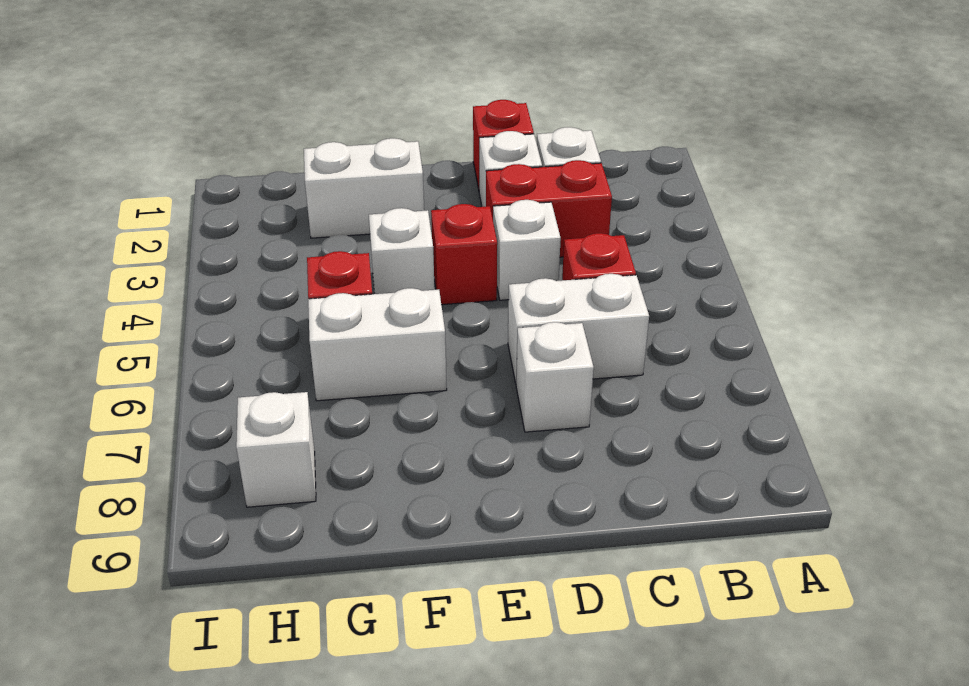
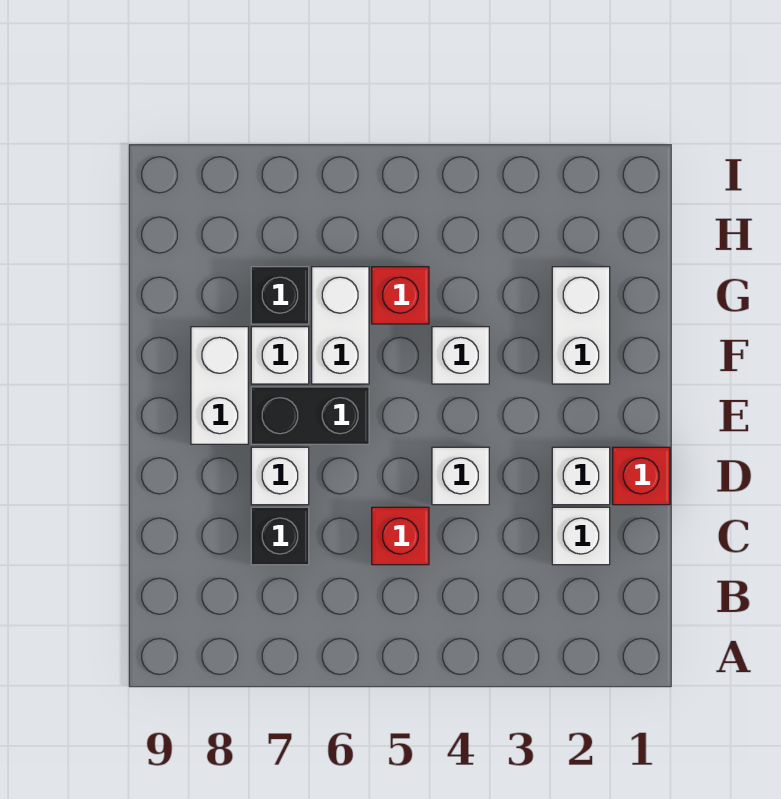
red brick C3:D3 level 1 -> none
white brick C6:D6 level 1 -> white brick E8:F8 level 1
none -> black brick C7 level 1
red brick E4 level 1 -> none
none -> black brick E6:E7 level 1
none -> black brick G7 level 1
white brick H8 level 1 -> white brick F7 level 1

